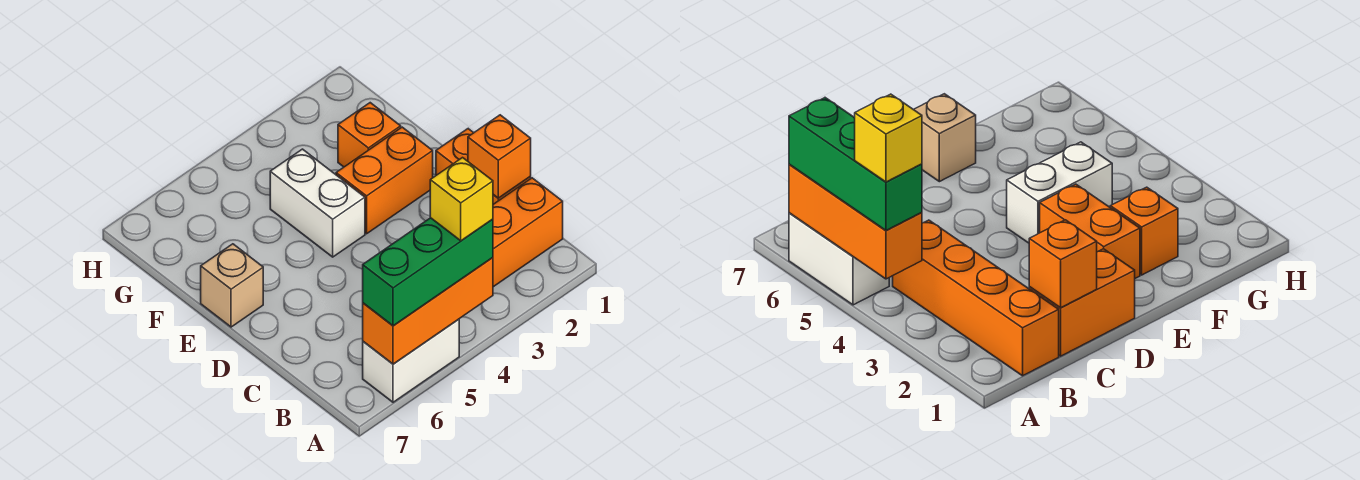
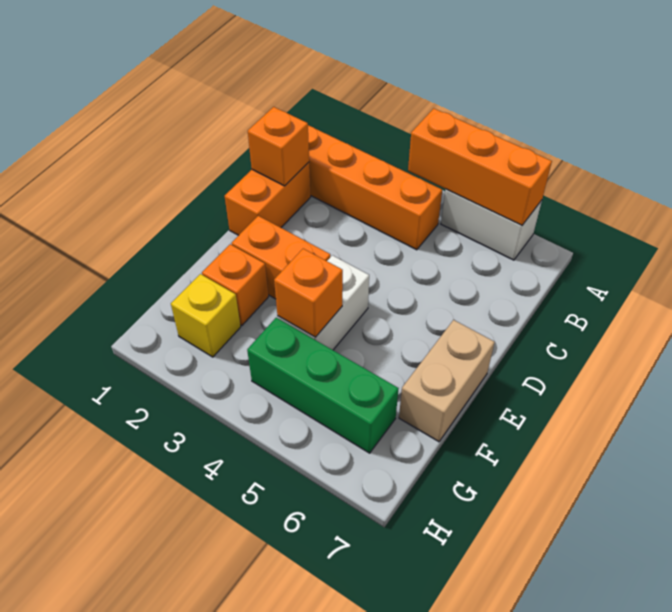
green brick A4:A6 level 3 -> green brick G4:G6 level 1
yellow brick A4 level 4 -> yellow brick G2 level 1
tan brick E7 level 1 -> tan brick E7:F7 level 1
none -> orange brick F4 level 2

